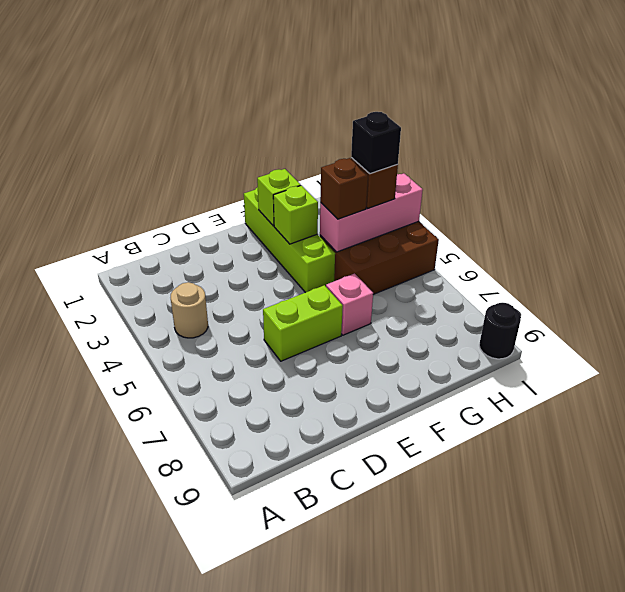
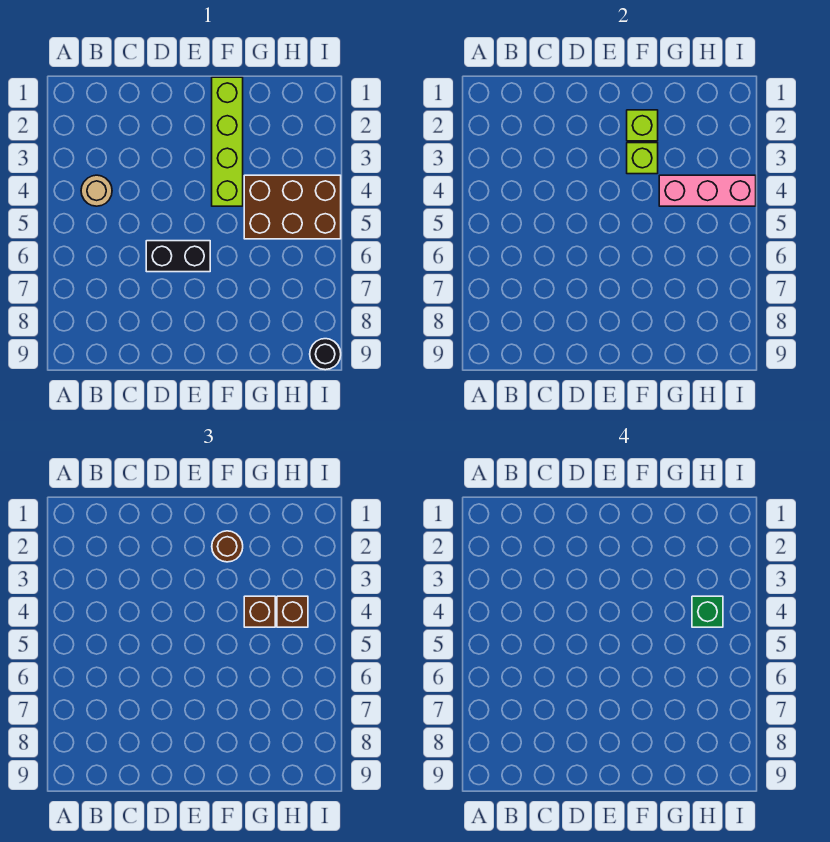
lime brick D6:E6 level 1 -> black brick D6:E6 level 1
none -> brown round brick F2 level 3
pink brick F6 level 1 -> none
black brick H4 level 4 -> green brick H4 level 4

